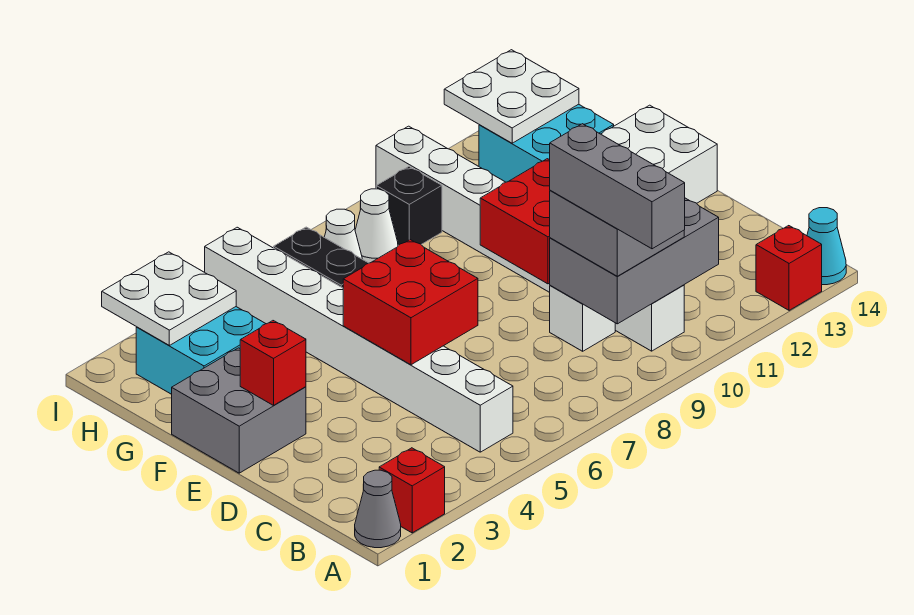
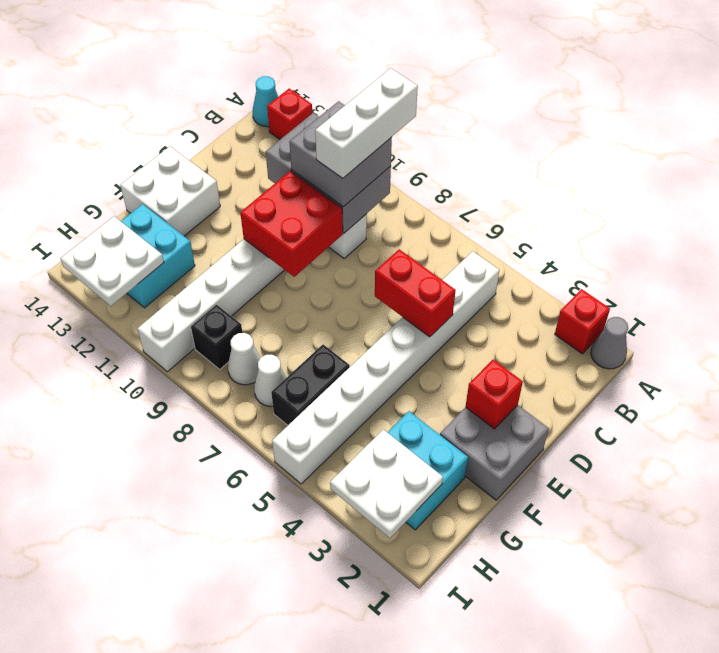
grey brick A9:C9 level 4 -> white brick A9:C9 level 4
red brick D5:E6 level 2 -> red brick D5:D6 level 2

